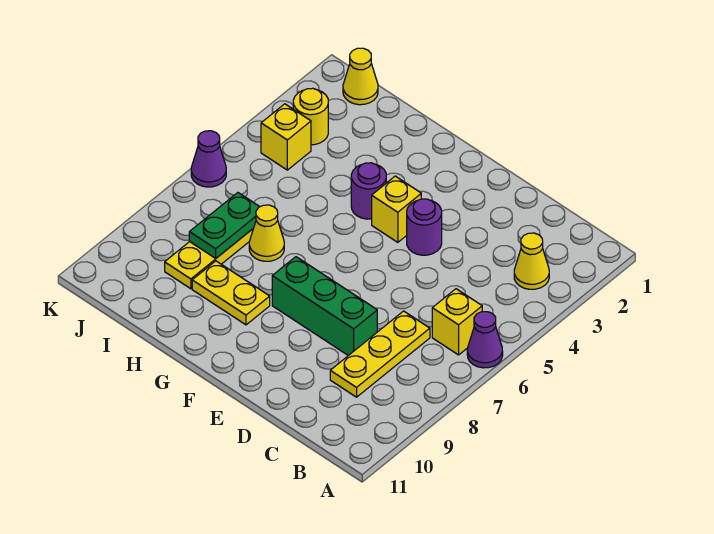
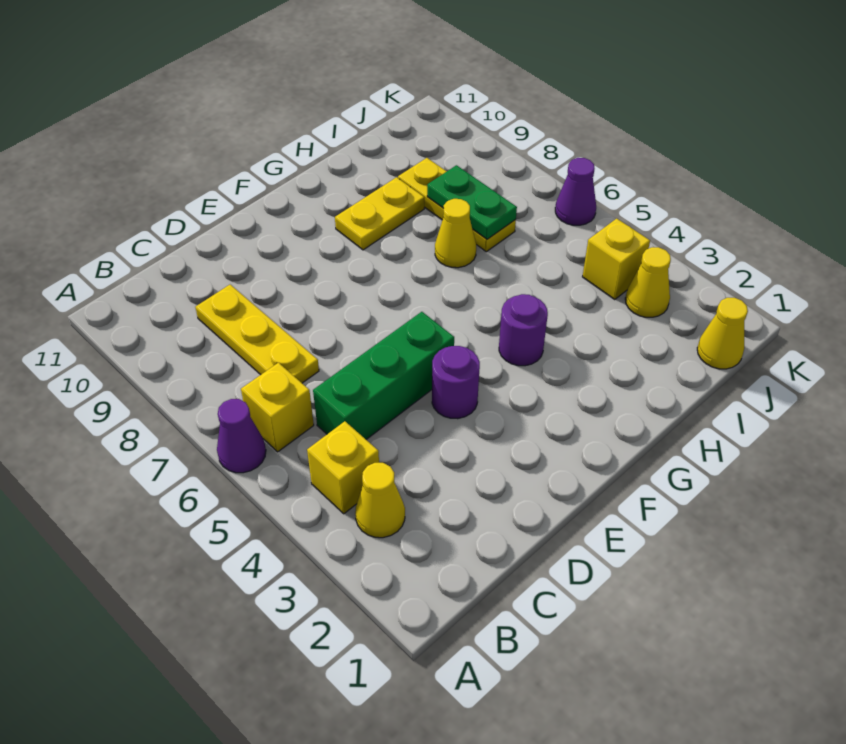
green brick D8:F8 level 1 -> green brick C5:E5 level 1
yellow brick F4 level 1 -> yellow brick B4 level 1
yellow round brick J3 level 1 -> yellow cone J3 level 1

